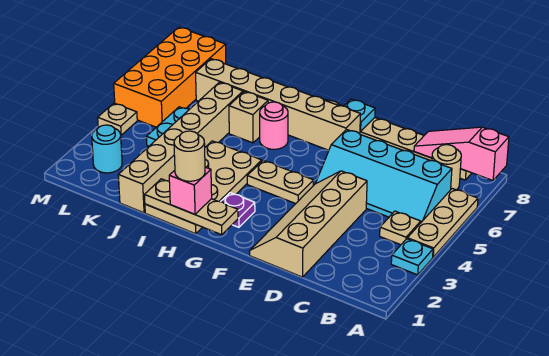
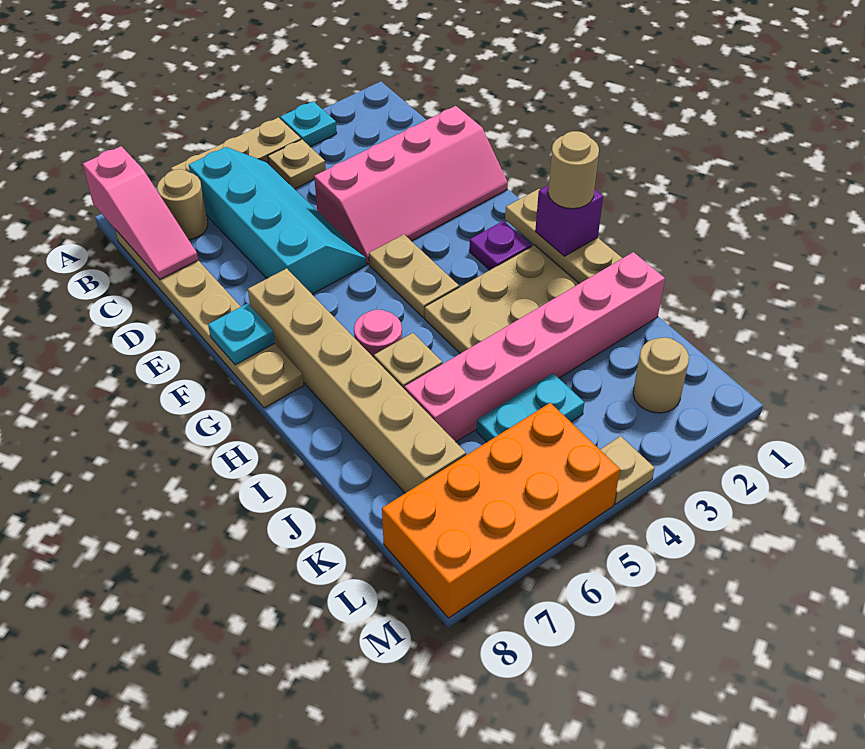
tan slope D1:E4 level 1 top D -> pink slope D1:E4 level 1 top D
pink brick H1 level 3 -> purple brick H1 level 3
tan brick J1:J6 level 1 -> pink brick J1:J6 level 1
cyan round brick L2 level 1 -> tan round brick L2 level 1

